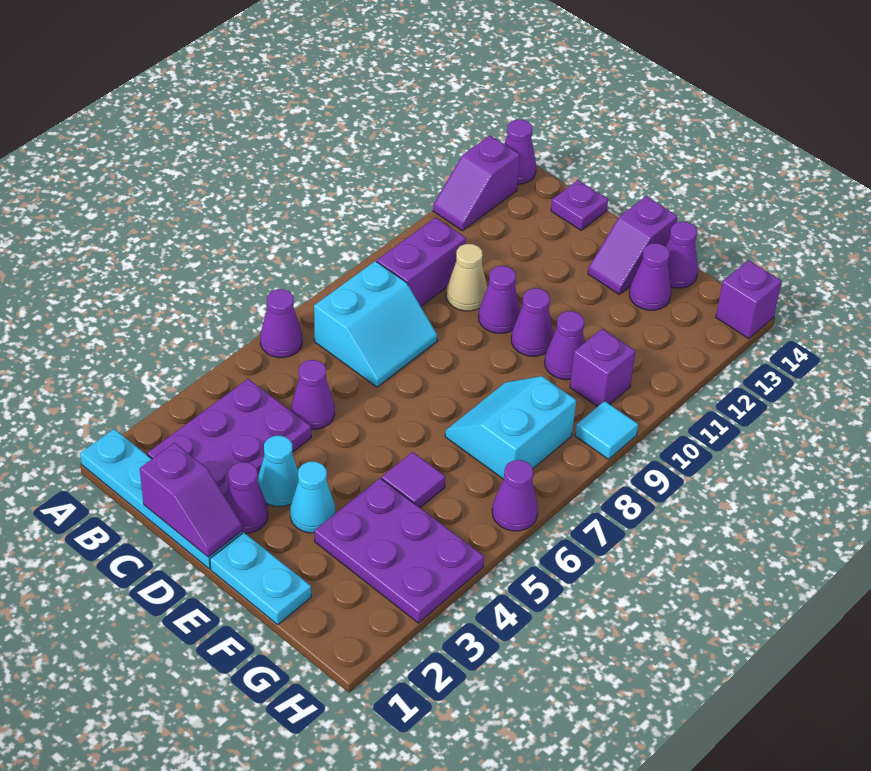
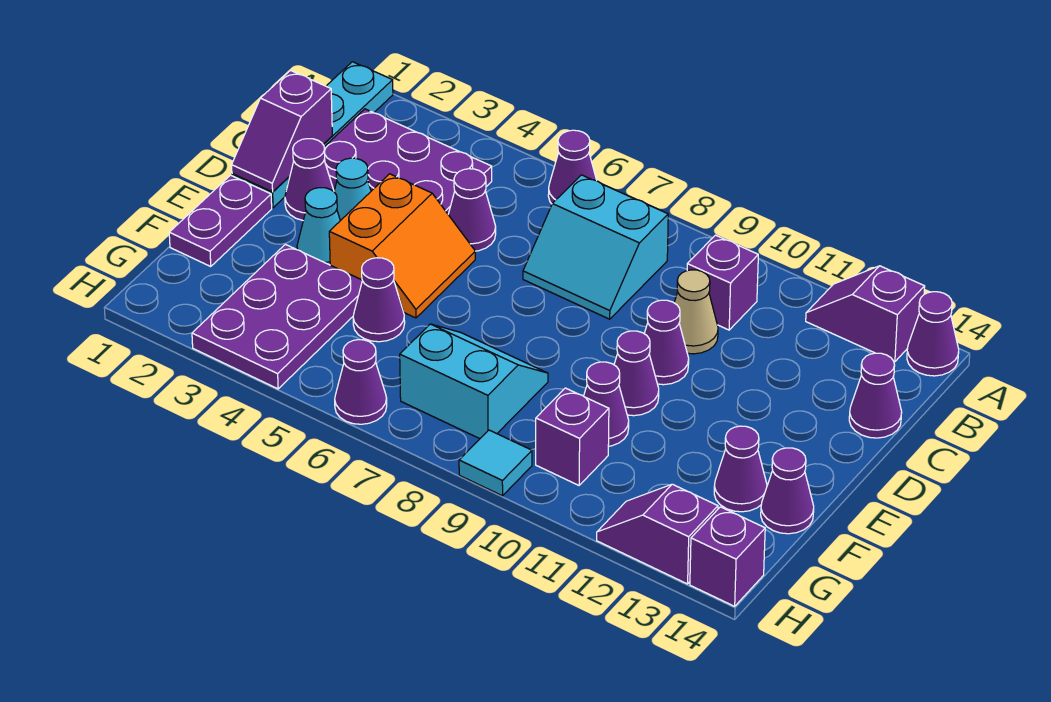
purple brick B9:B10 level 1 -> purple brick B10 level 1
purple plate C14 level 1 -> purple cone C14 level 1
none -> orange slope D4:E5 level 1 top 4
cyan plate E1:F1 level 1 -> purple plate E1:F1 level 1
purple slope E13:E14 level 1 top 14 -> purple slope H12:H13 level 1 top 13
purple tile F5 level 1 -> purple cone F5 level 1

